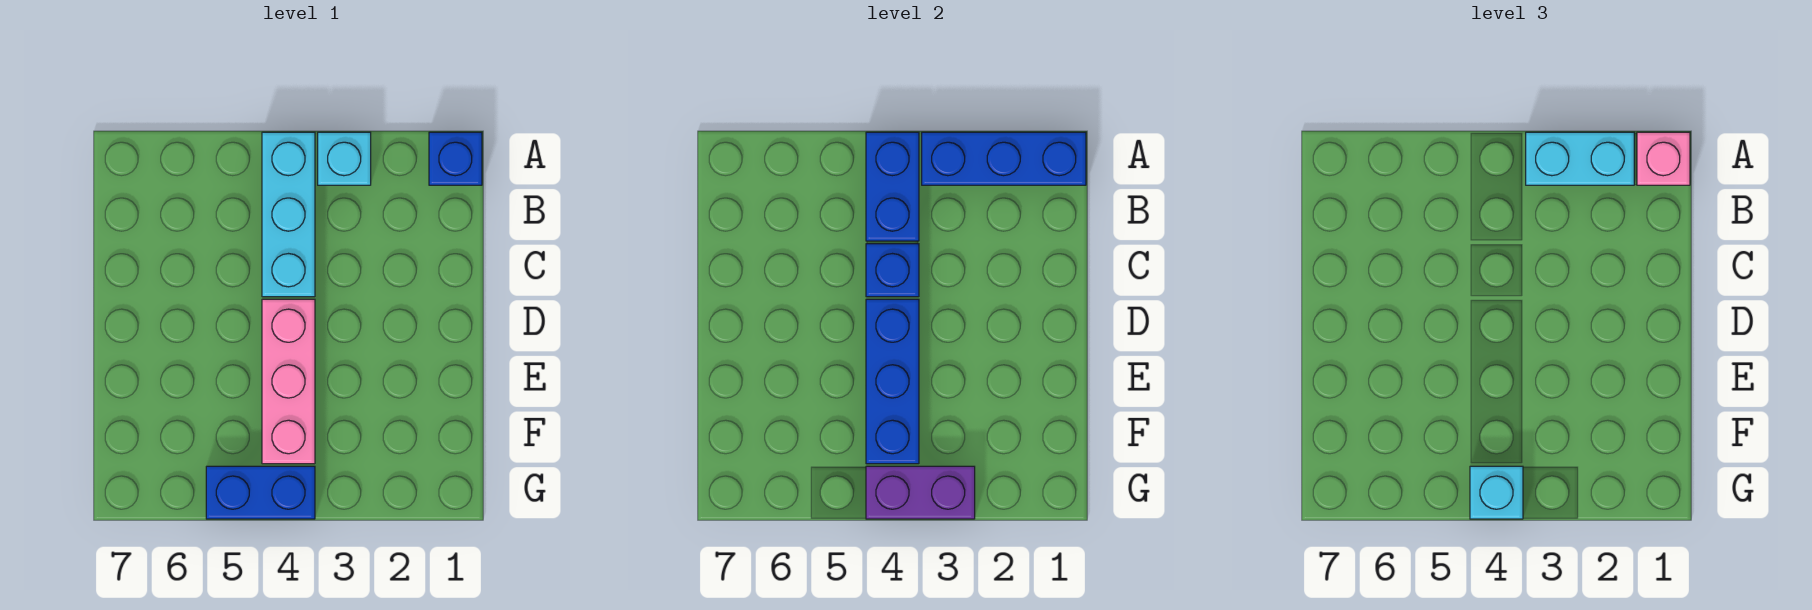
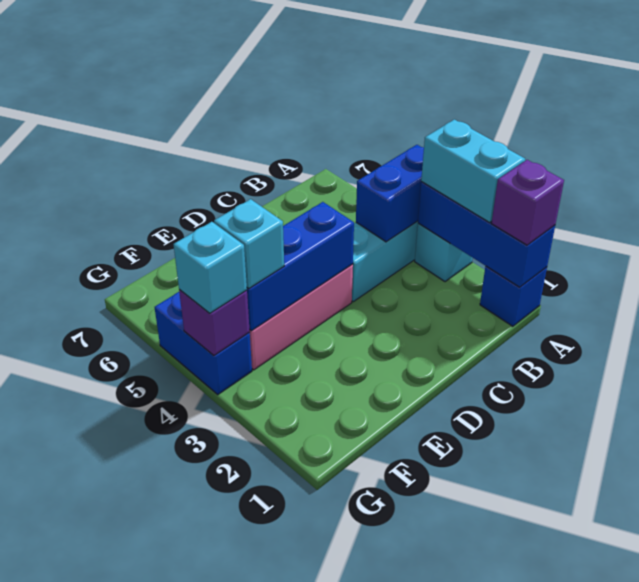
pink brick A1 level 3 -> purple brick A1 level 3
blue brick C4 level 2 -> none
none -> cyan brick F4 level 3
purple brick G3:G4 level 2 -> purple brick G4 level 2

